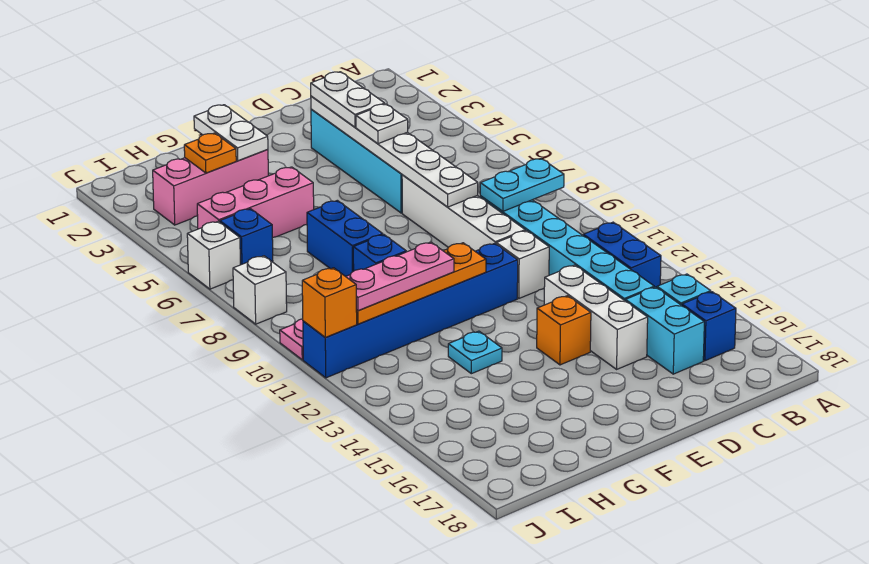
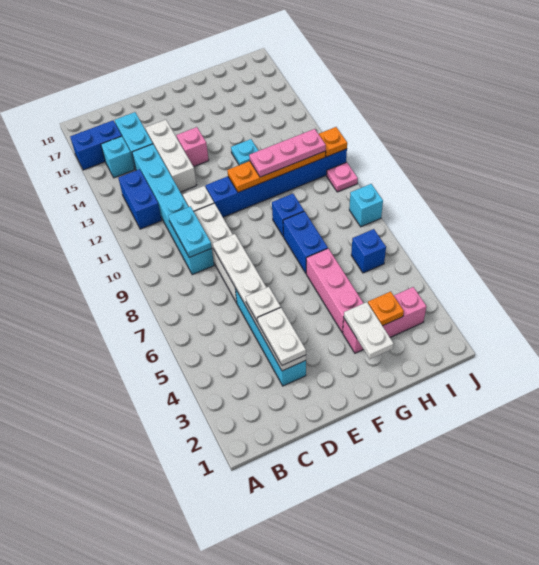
cyan plate B9:C9 level 2 -> cyan plate C9:C10 level 2
blue brick B16 level 1 -> blue brick A16:B16 level 1
orange brick E14 level 1 -> pink brick E14 level 1
pink brick G5:I5 level 1 -> pink brick G4:G6 level 1
white brick J6 level 1 -> none
white brick J8 level 1 -> cyan brick J8 level 1
orange brick J11 level 2 -> orange plate J11 level 2

